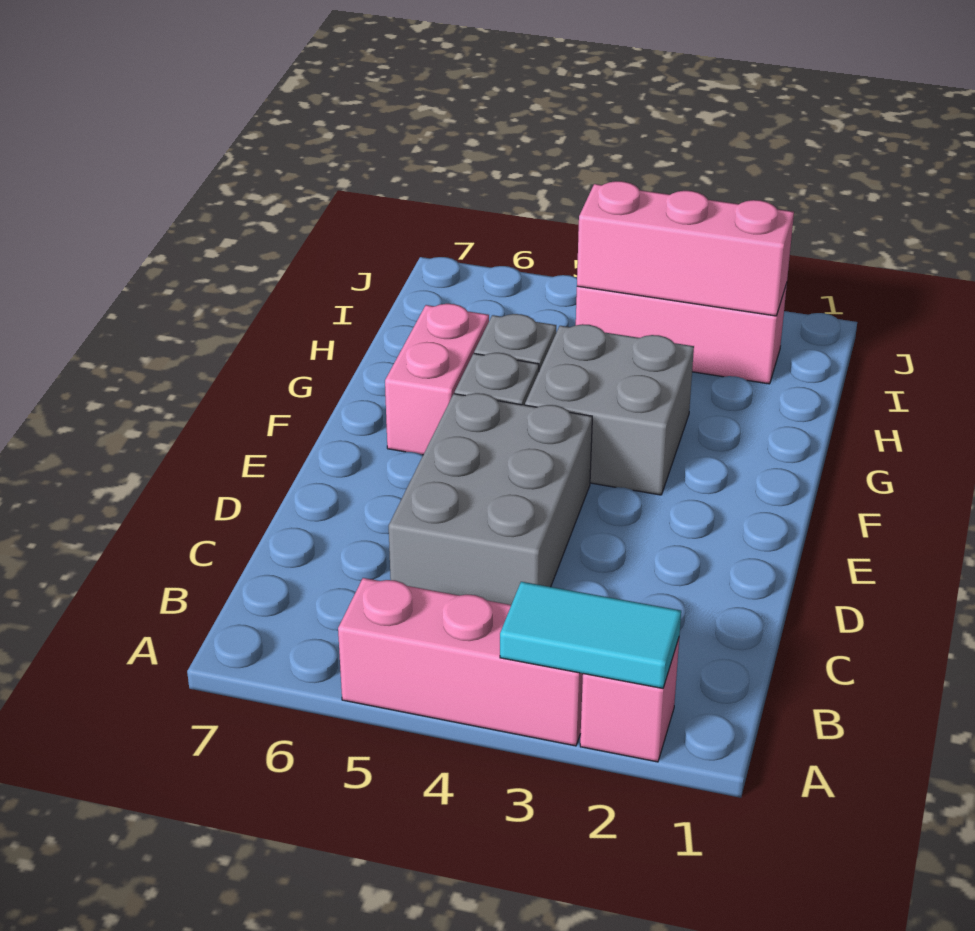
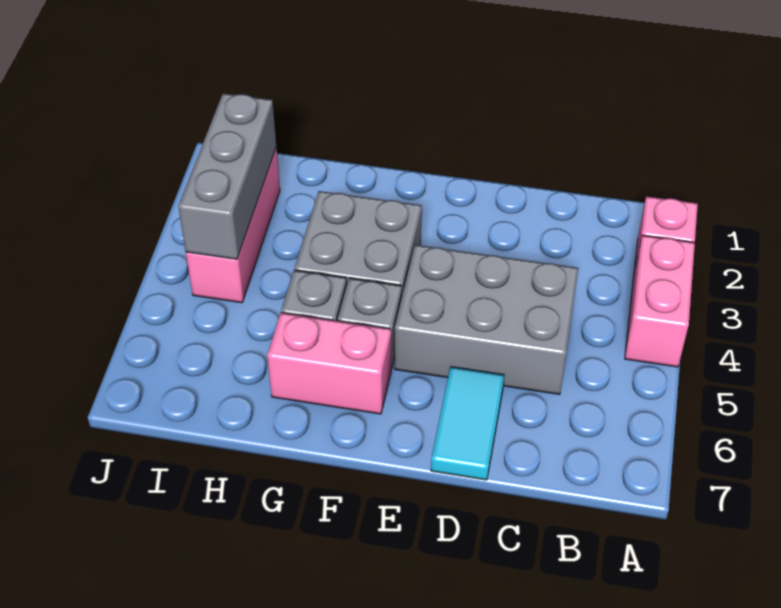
cyan tile A2:A3 level 2 -> cyan tile D6:D7 level 1
pink brick A3:A5 level 1 -> pink brick A3:A4 level 1
pink brick I2:I4 level 2 -> grey brick I2:I4 level 2

